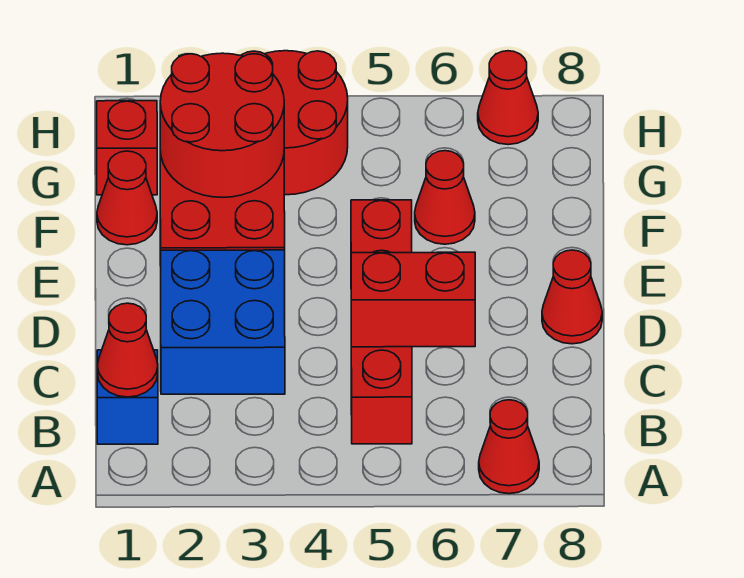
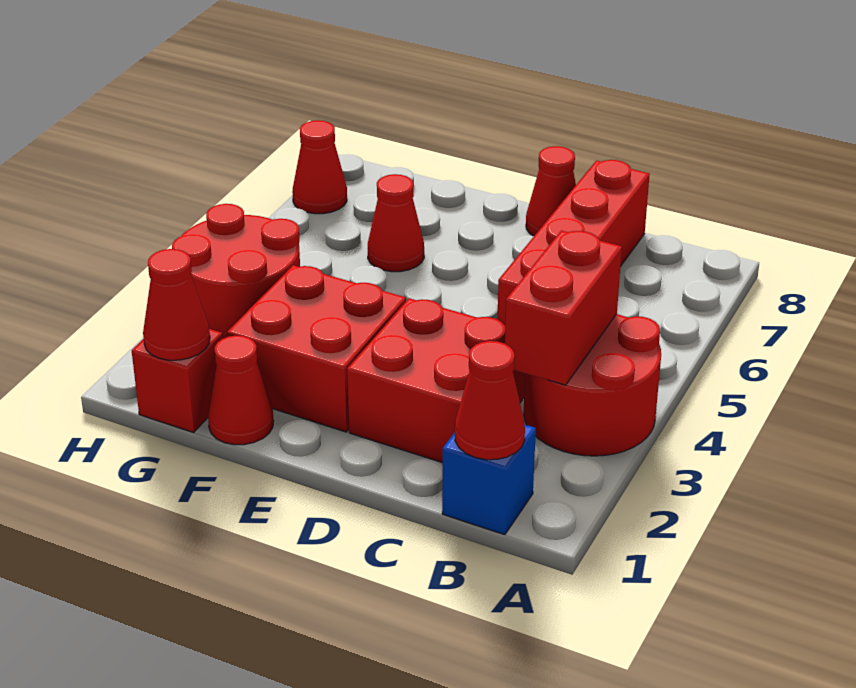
red cone A7 level 1 -> red cone G1 level 2
red brick B5:E5 level 1 -> red brick C5:C8 level 1
blue brick C2:D3 level 1 -> red brick C2:D3 level 1
red brick C5:C6 level 2 -> red brick B3:B4 level 2
red round brick F2:G3 level 2 -> red round brick A3:B4 level 1

